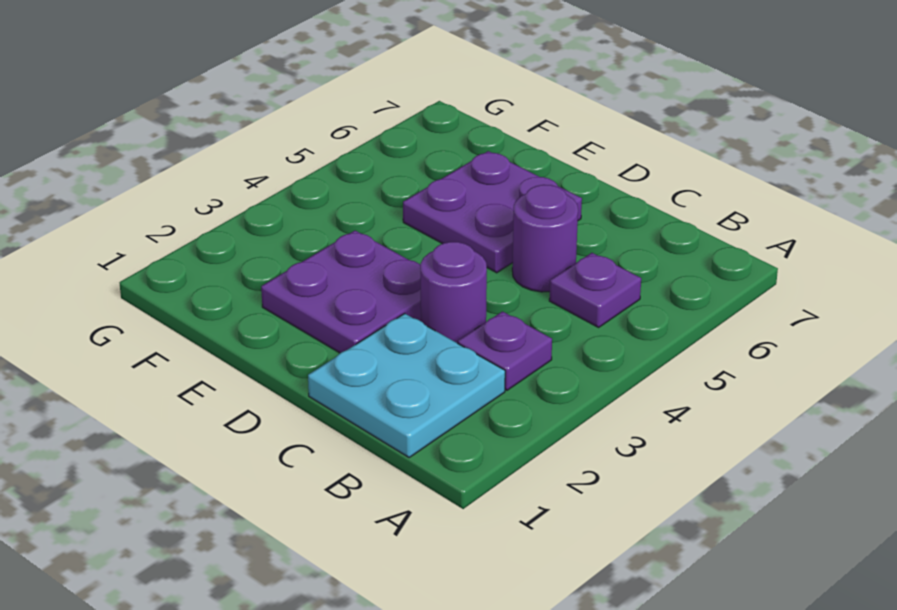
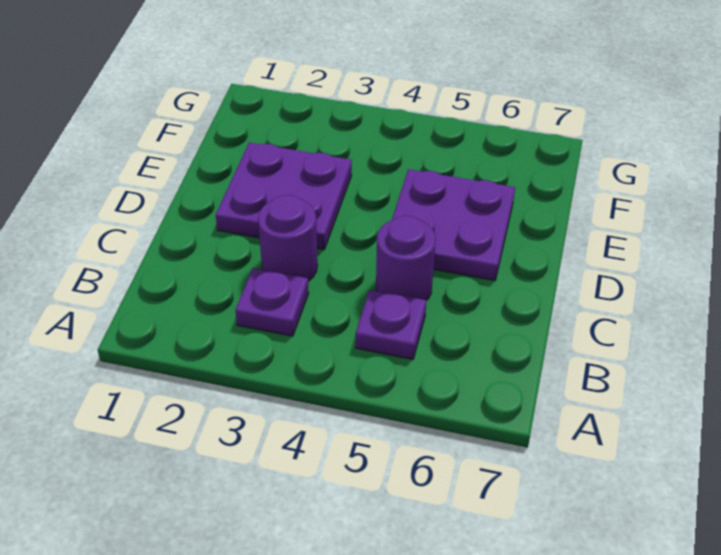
cyan plate B1:C2 level 1 -> none

